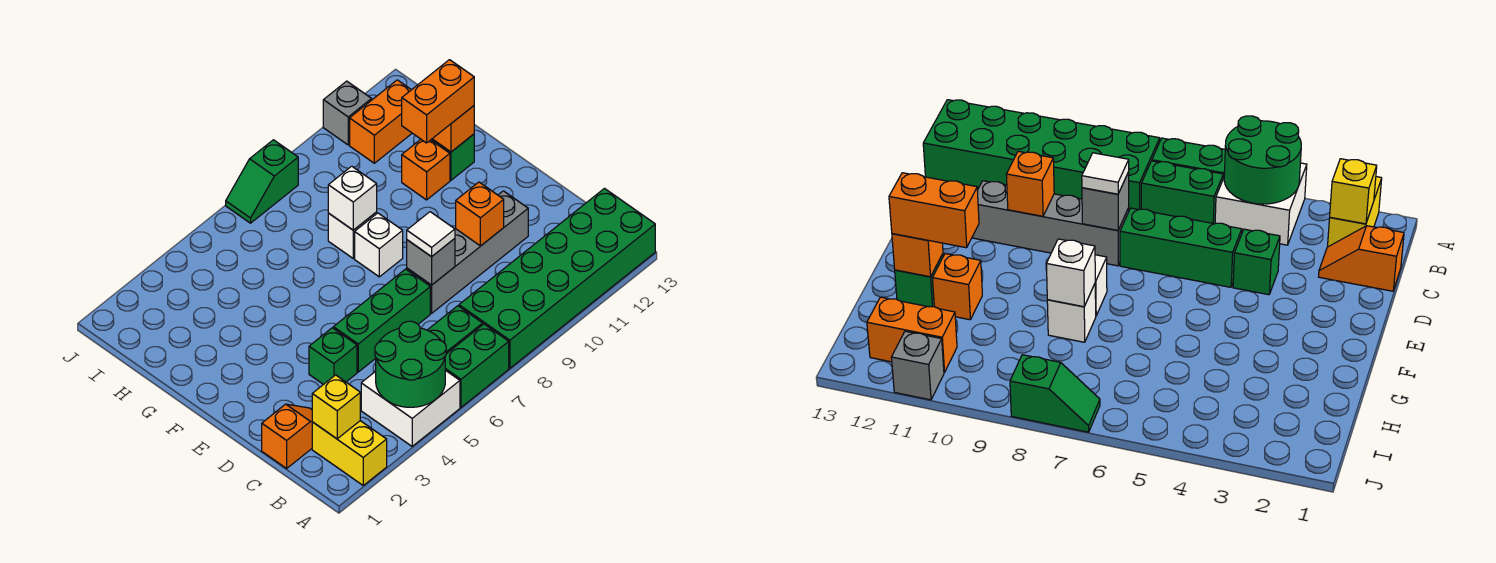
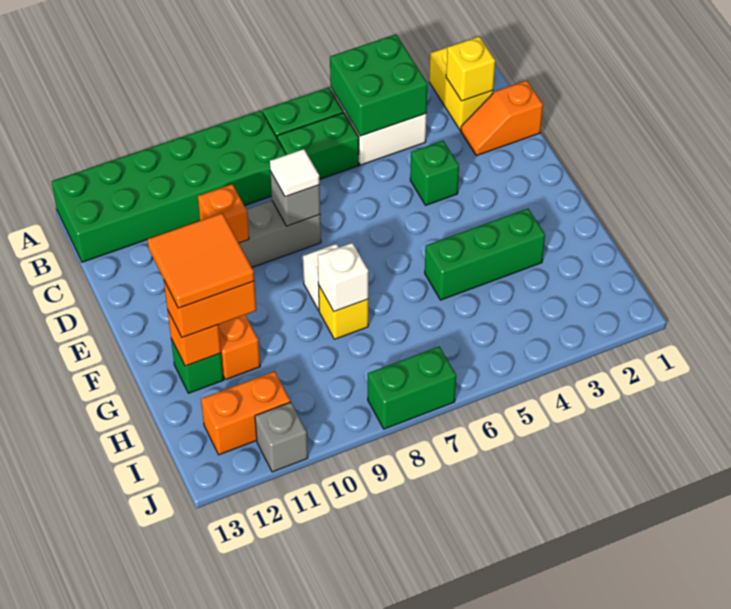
green round brick A4:B5 level 2 -> green brick A4:B5 level 2
green brick D5:D7 level 1 -> green brick G3:G5 level 1
none -> orange tile F11:G12 level 4
white brick G8 level 1 -> yellow brick G8 level 1
green slope J7:J8 level 1 top 8 -> green brick J7:J8 level 1

